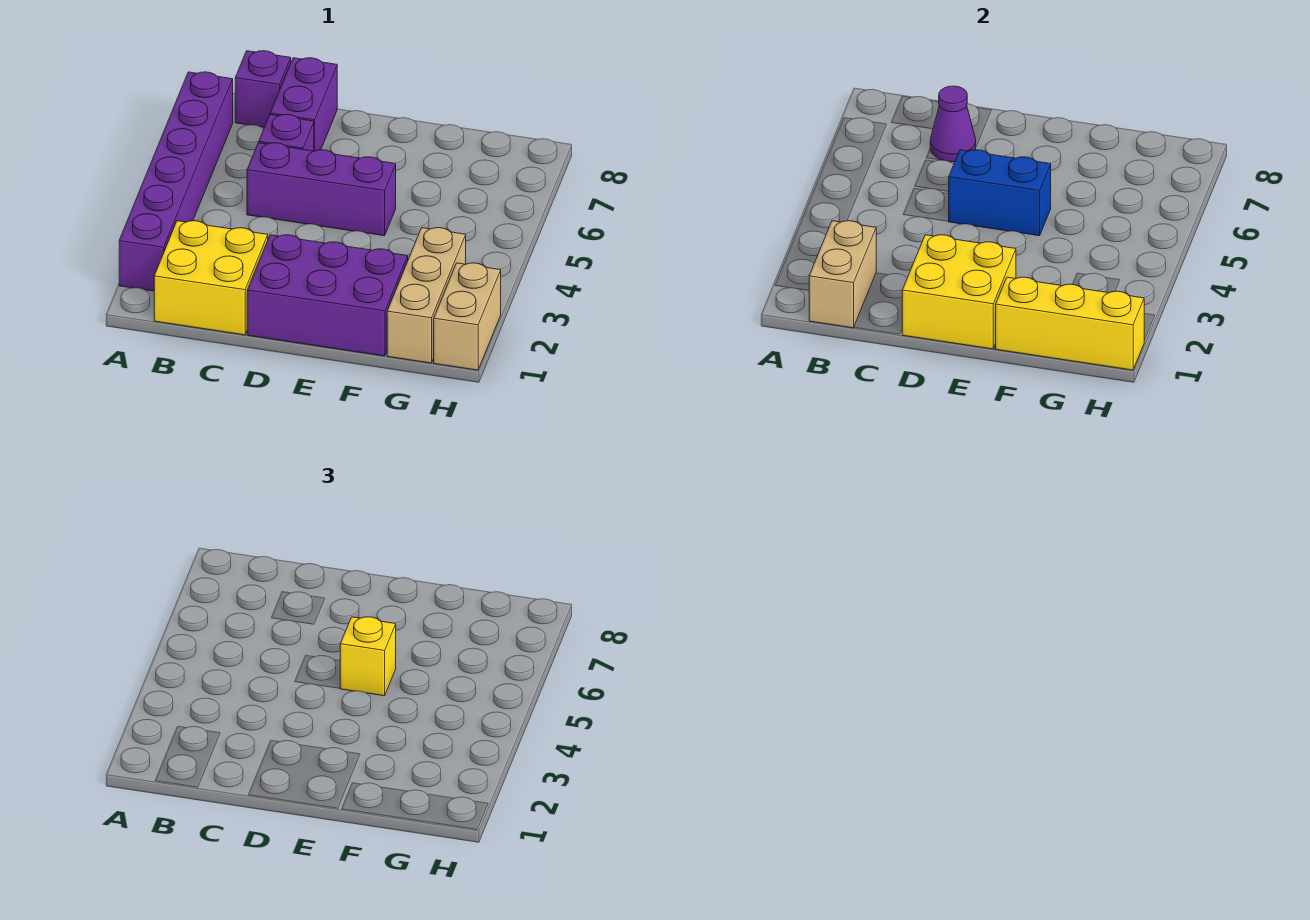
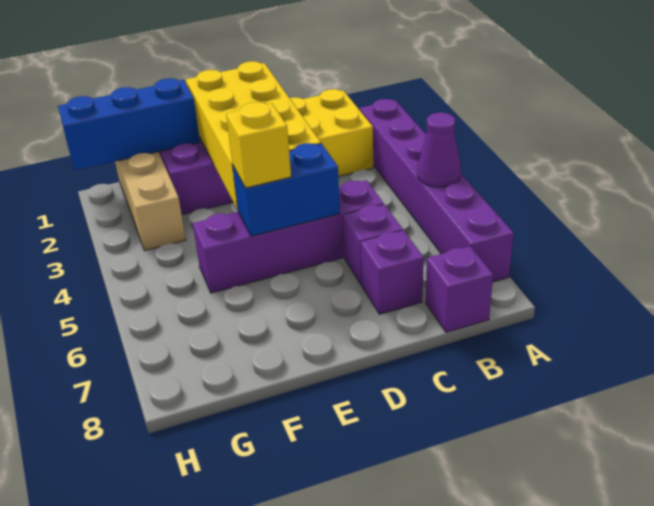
tan brick B1:B2 level 2 -> none
purple brick C5:E5 level 1 -> purple brick C5:F5 level 1
purple brick C7:C8 level 1 -> purple brick C7 level 1
purple cone C7 level 2 -> purple cone A5 level 2
yellow brick D1:E2 level 2 -> yellow brick D1:E4 level 2
yellow brick F1:H1 level 2 -> blue brick F1:H1 level 2
tan brick H1:H2 level 1 -> none

